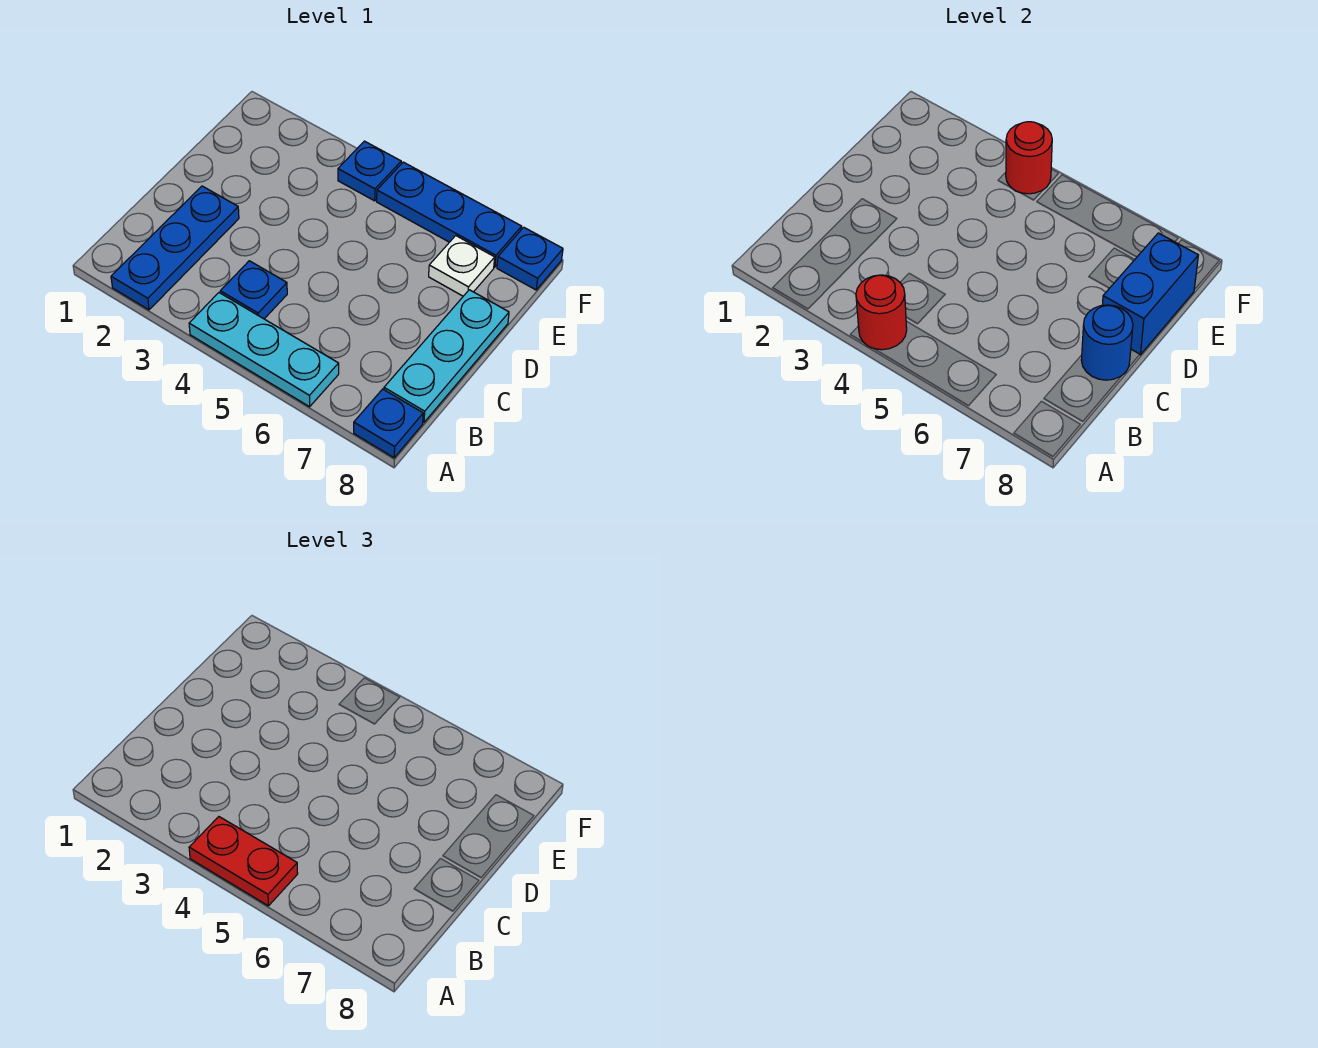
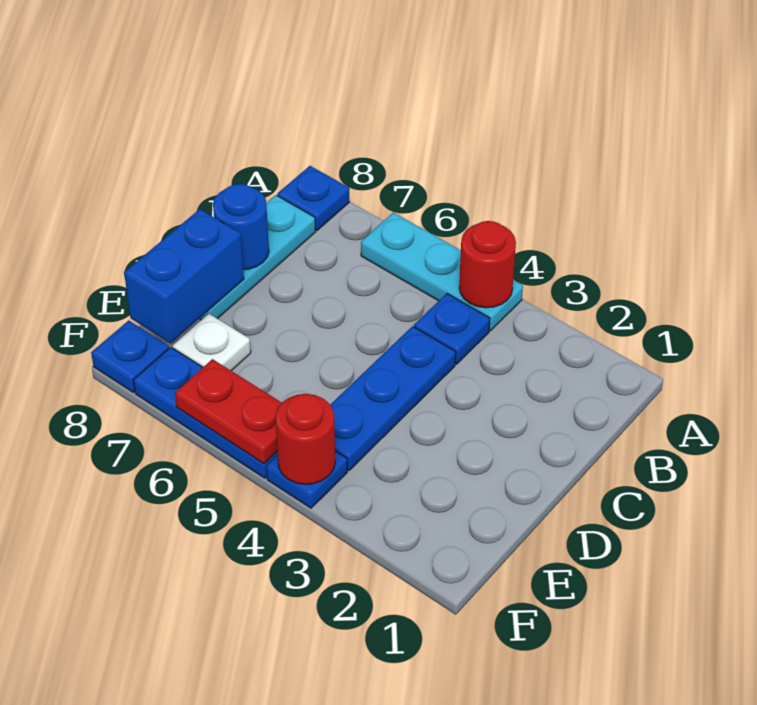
blue plate A2:C2 level 1 -> blue plate C4:E4 level 1
red plate A4:A5 level 3 -> red plate F5:F6 level 2

